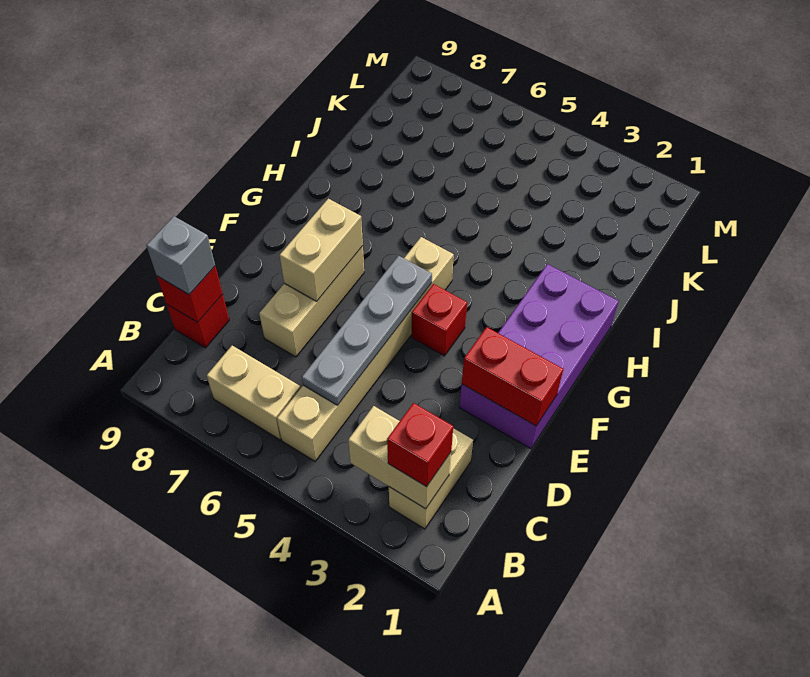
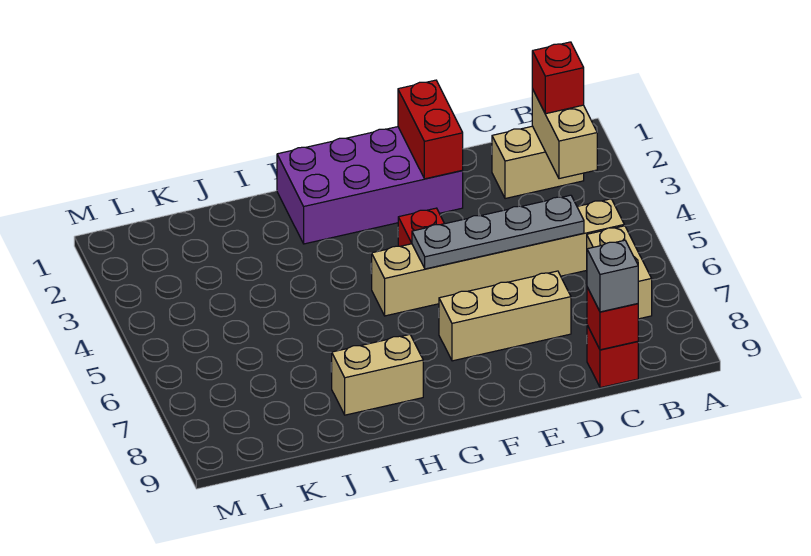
tan brick E7:F7 level 2 -> tan brick H8:I8 level 1

